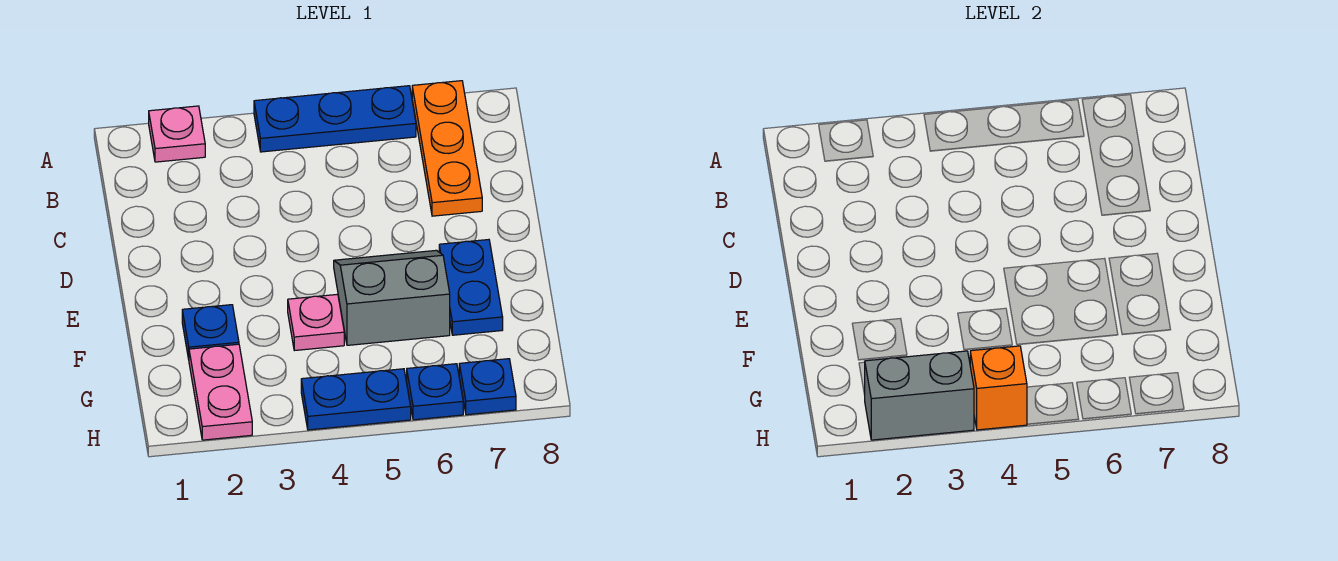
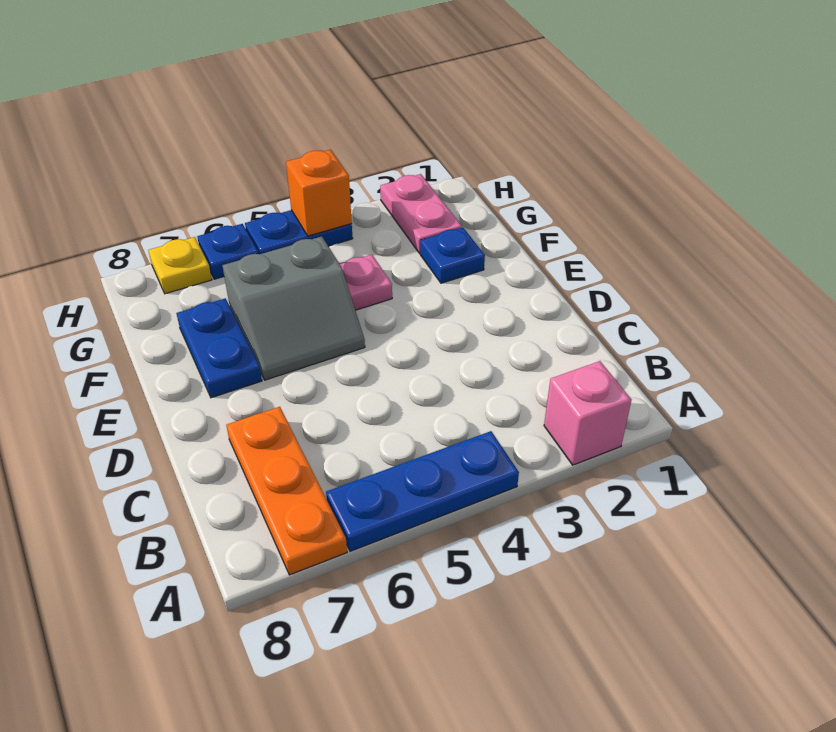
pink plate A2 level 1 -> pink brick A2 level 1
grey brick H2:H3 level 2 -> none
blue plate H7 level 1 -> yellow plate H7 level 1

